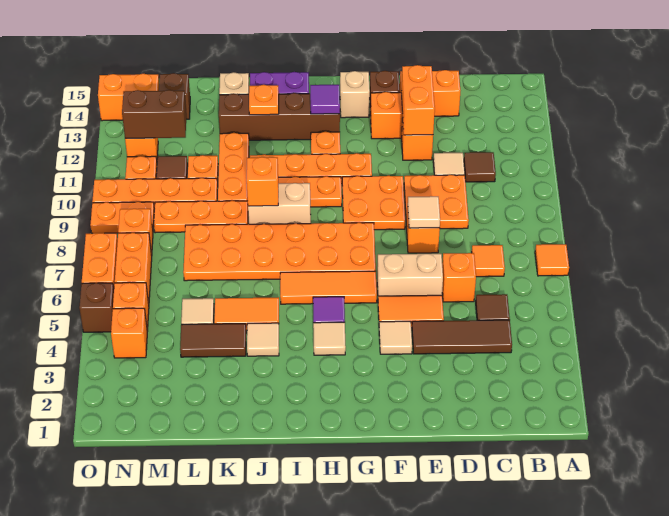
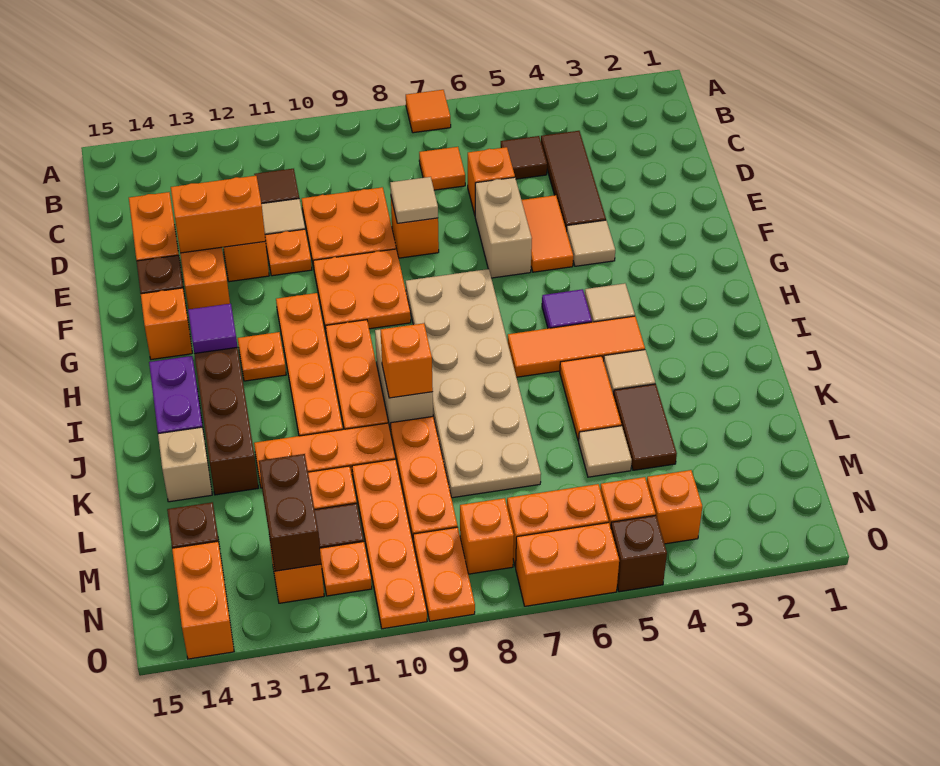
orange tile G6:I6 level 1 -> orange tile I4:I6 level 1
orange plate G7:L8 level 1 -> tan plate G7:L8 level 1
tan brick G14 level 1 -> orange brick G14 level 1
orange plate J13 level 2 -> orange plate E11 level 1

